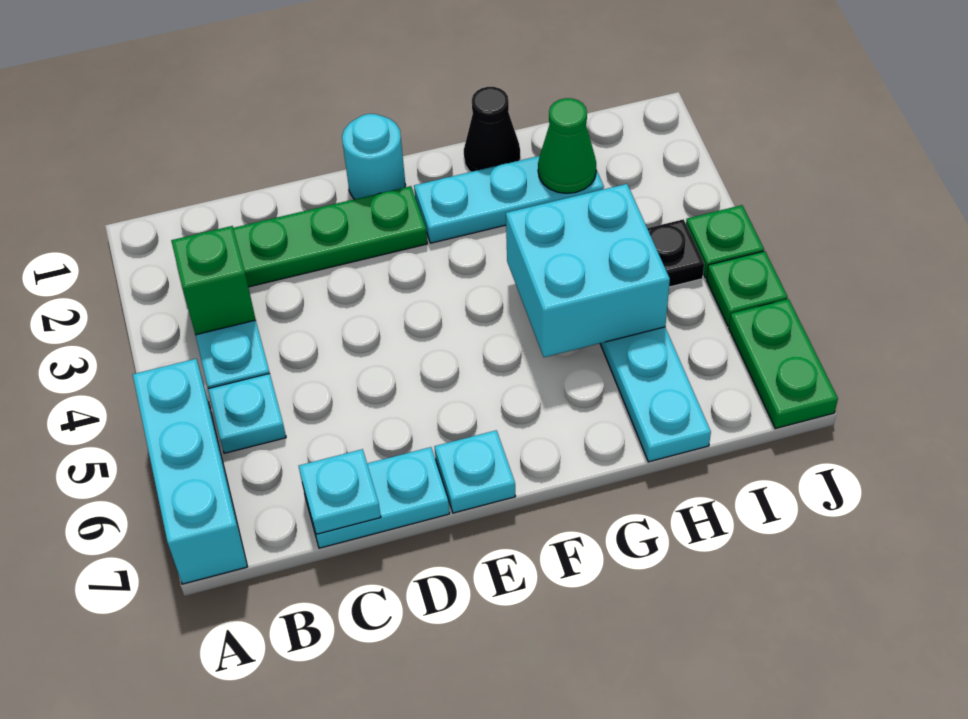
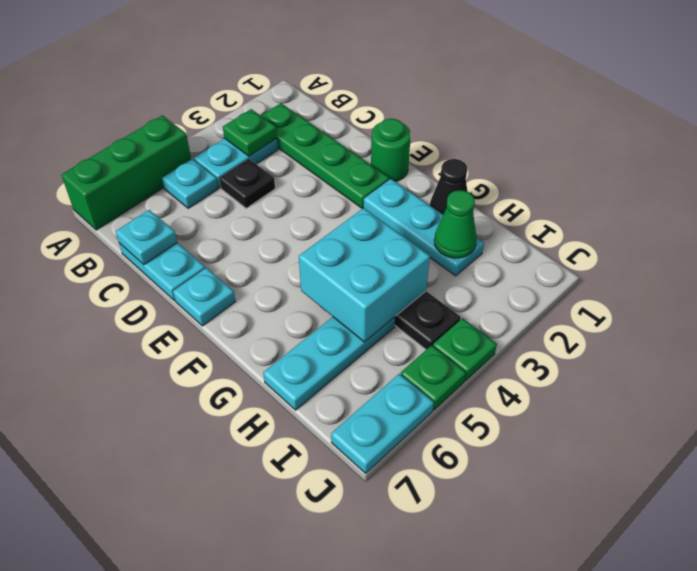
cyan brick A5:A7 level 1 -> green brick A5:A7 level 1
green brick B3 level 2 -> green plate B3 level 2
none -> black plate C4 level 1
cyan round brick E1 level 1 -> green round brick E1 level 1
green plate J6:J7 level 1 -> cyan plate J6:J7 level 1

